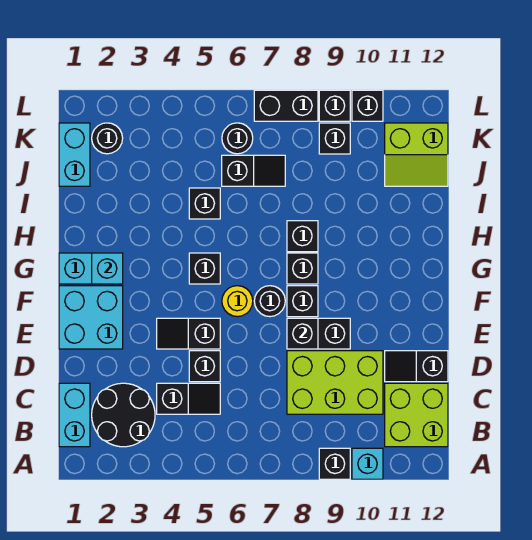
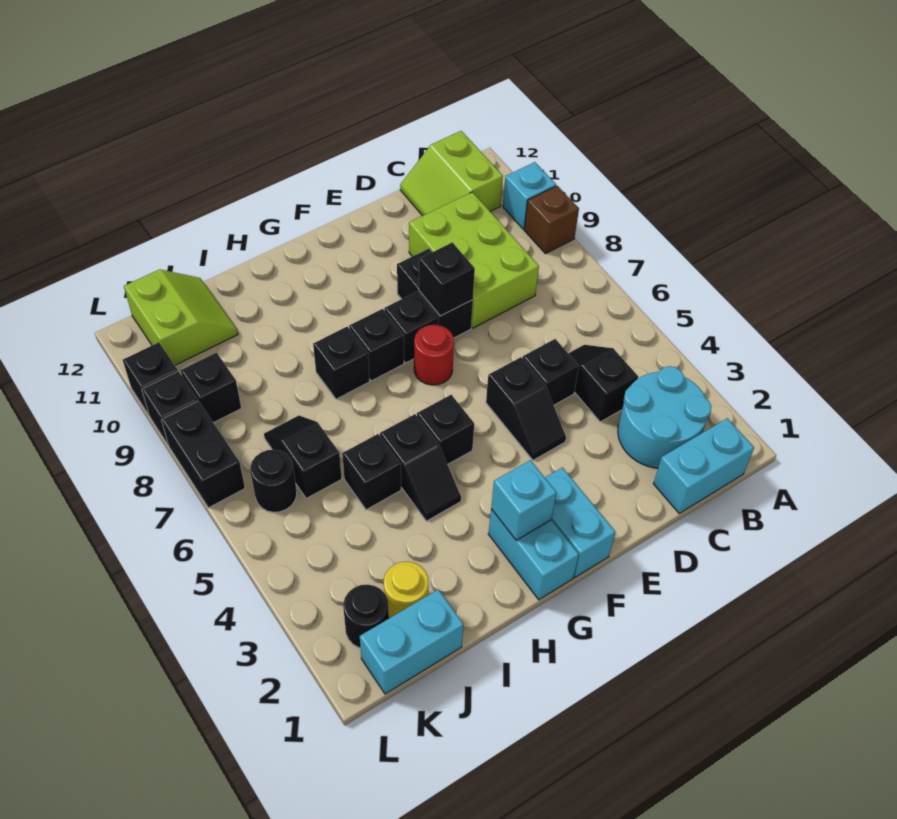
black brick A9 level 1 -> brown brick A9 level 1
black round brick B2:C3 level 1 -> cyan round brick B2:C3 level 1
lime brick B11:C12 level 1 -> lime slope B11:C12 level 1 top B
black slope D11:D12 level 1 top 12 -> black slope H4:H5 level 1 top 5
cyan brick E1:F2 level 1 -> cyan brick F1:F2 level 1
yellow round brick F6 level 1 -> yellow round brick J2 level 1
black round brick F7 level 1 -> red round brick F7 level 1

